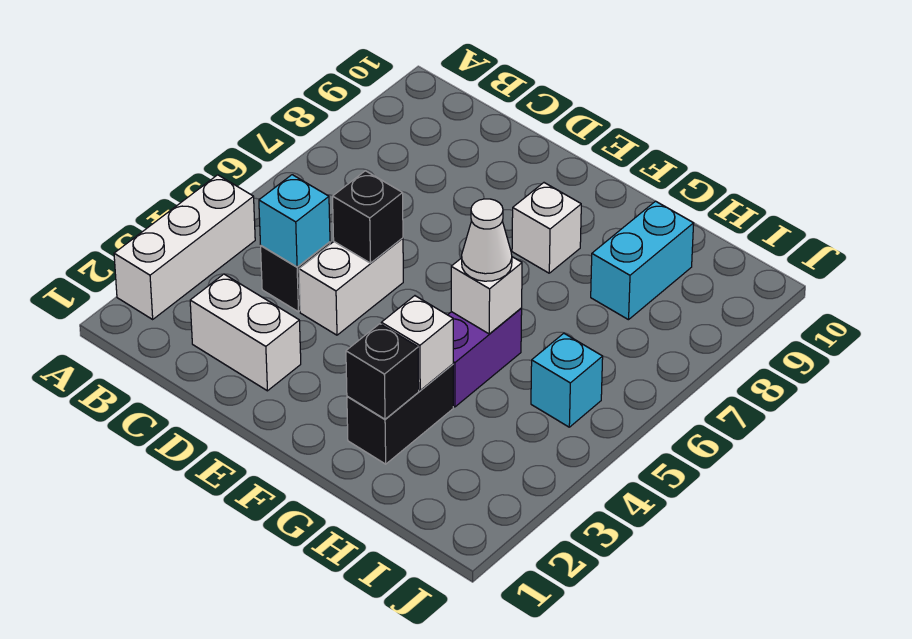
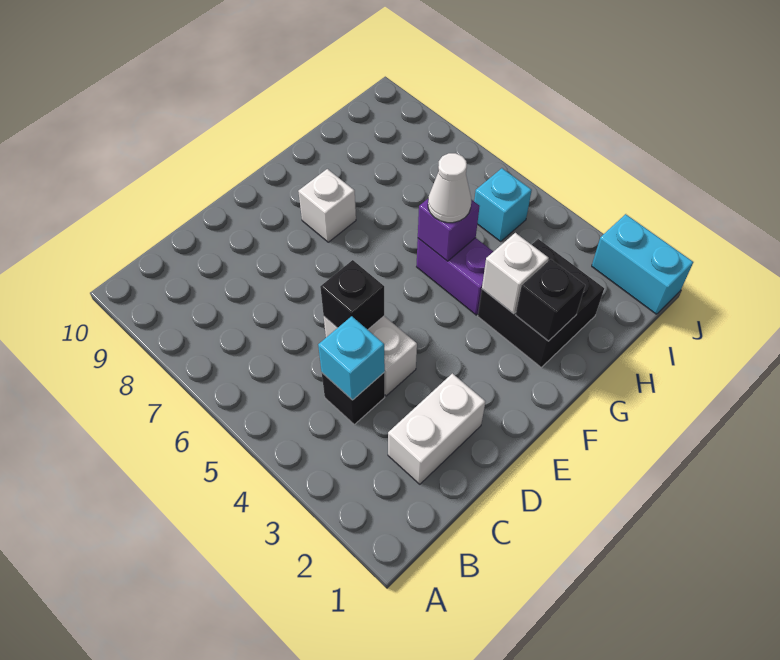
white brick A2:A4 level 1 -> none
black brick G2:G3 level 1 -> black brick G2:H3 level 1
white brick G5 level 2 -> purple brick G5 level 2
cyan brick H8:H9 level 1 -> cyan brick J1:J2 level 1

